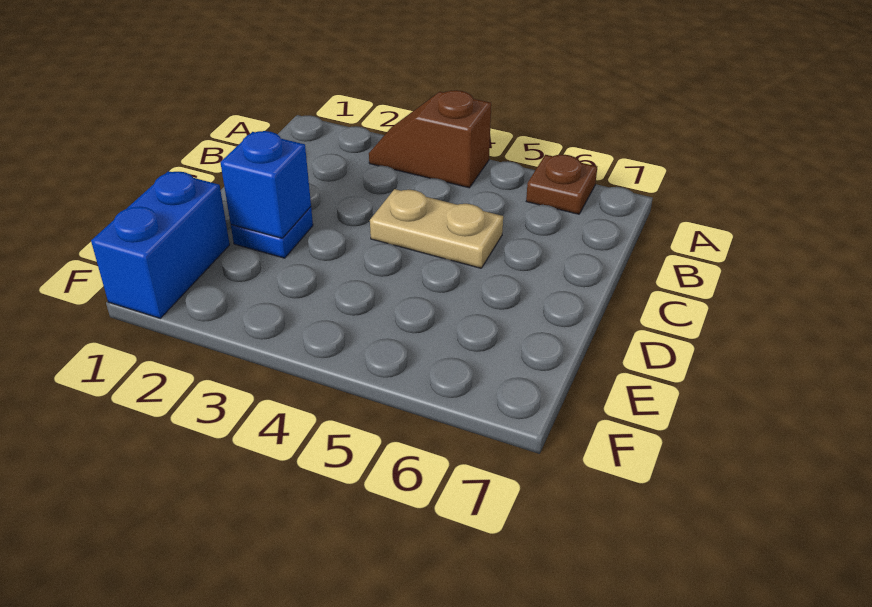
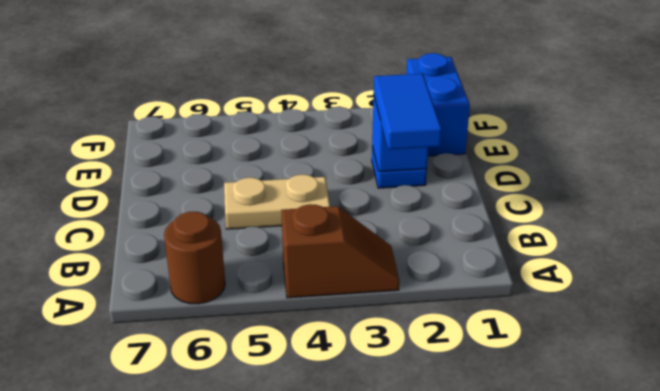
brown plate A6 level 1 -> brown round brick A6 level 1
none -> blue tile C2:D2 level 3

